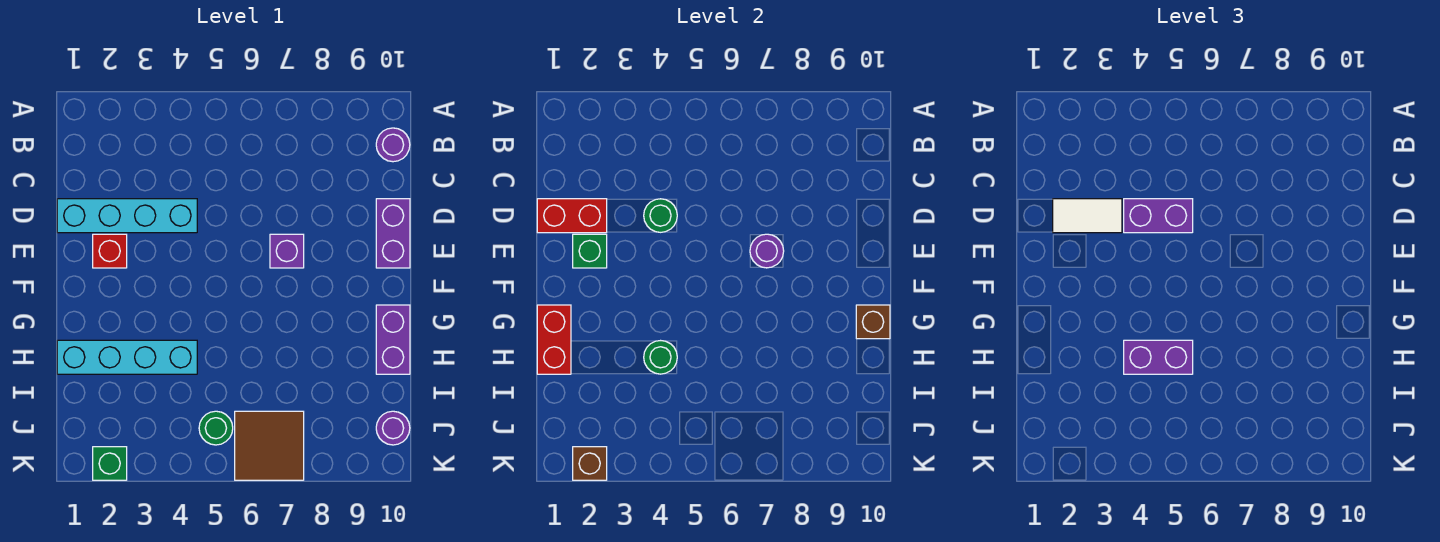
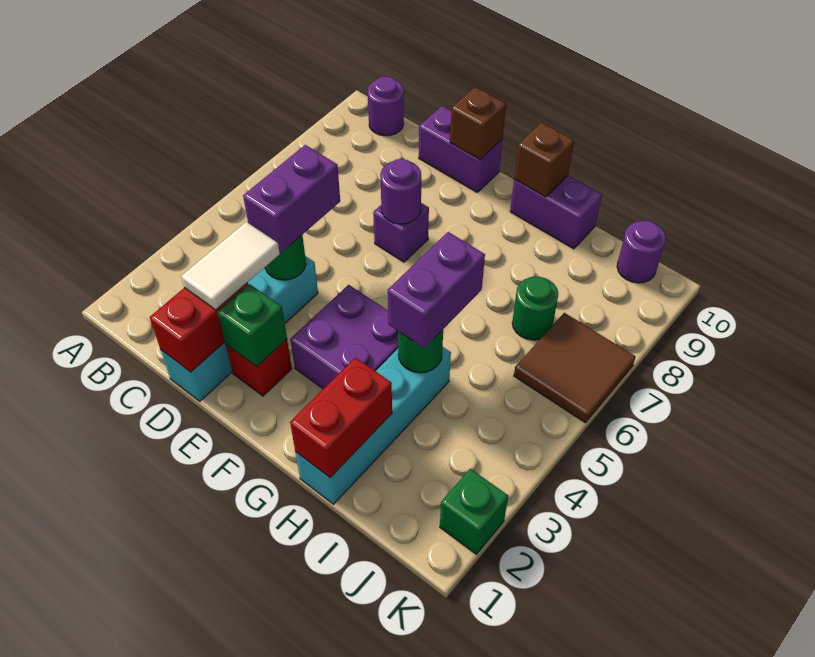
none -> purple brick F3:G4 level 1
red brick G1:H1 level 2 -> red brick H1:H2 level 2
green round brick J5 level 1 -> green round brick I7 level 1
brown brick K2 level 2 -> brown brick E10 level 2

